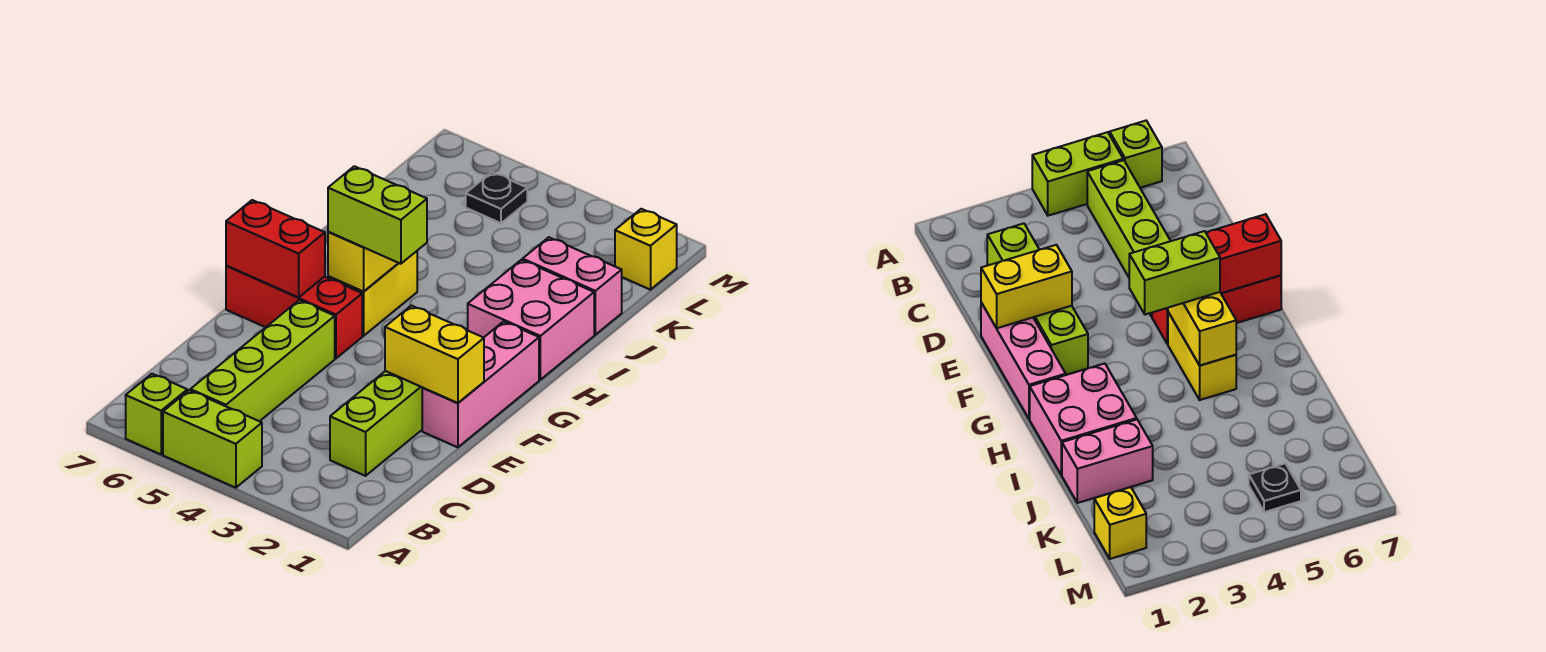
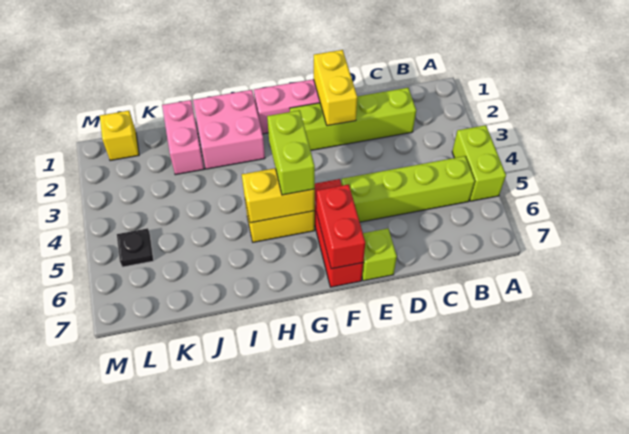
lime brick A6 level 1 -> lime brick E7 level 1

